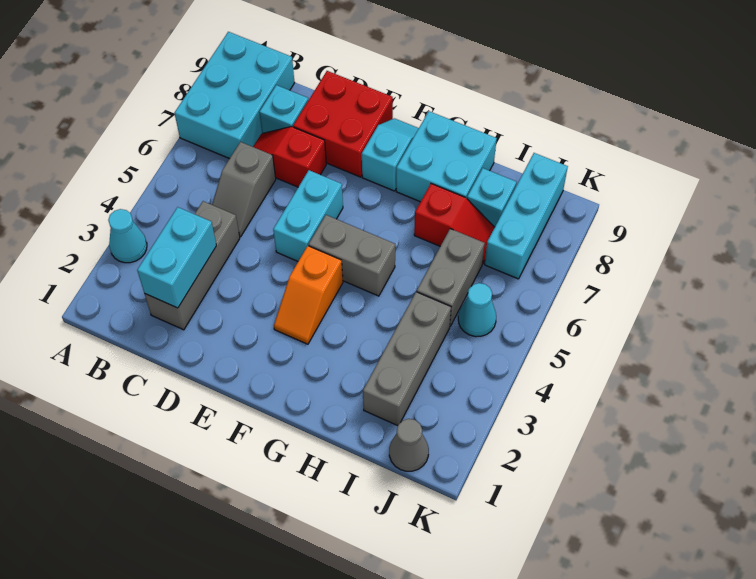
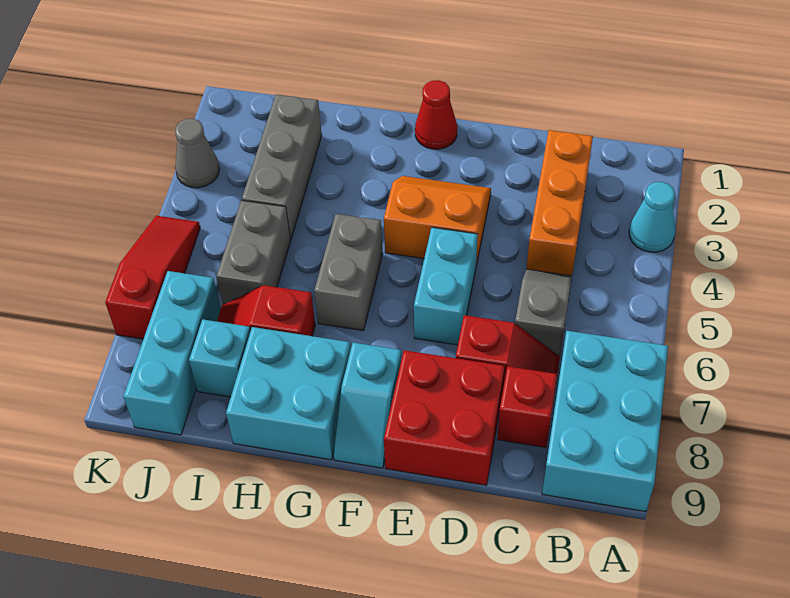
grey brick C2:C4 level 1 -> orange brick C2:C4 level 1
cyan brick C2:C3 level 2 -> none
cyan brick C8 level 1 -> red brick C8 level 1
none -> red cone F1 level 1
orange slope F3:F4 level 1 top 4 -> orange slope E3:F4 level 1 top 4
grey brick F5:G5 level 1 -> grey brick G5:G6 level 1
grey cone J1 level 1 -> grey cone K3 level 1
cyan cone J5 level 1 -> none
none -> red slope K5:K7 level 1 top 7

